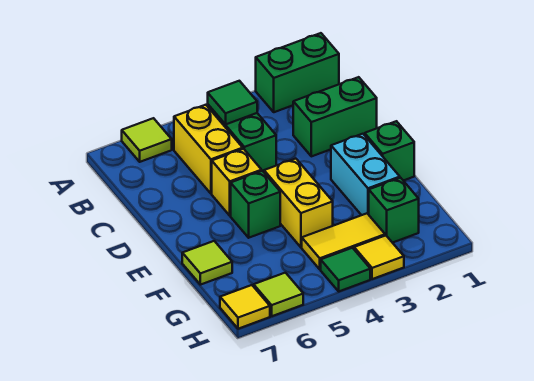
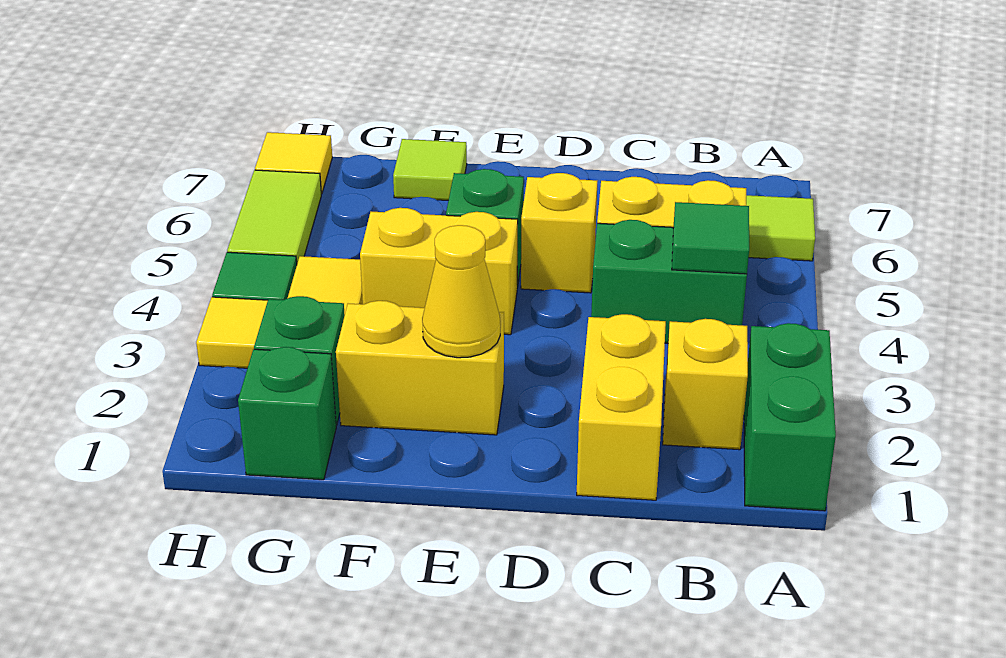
none -> yellow brick B2 level 1
green brick C1:C2 level 1 -> yellow brick C1:C2 level 1
green brick E1 level 1 -> green brick G1 level 1
cyan brick E2:F2 level 1 -> yellow brick E2:F2 level 1
none -> yellow cone E2 level 2
lime tile H6 level 1 -> lime tile H5:H6 level 1

